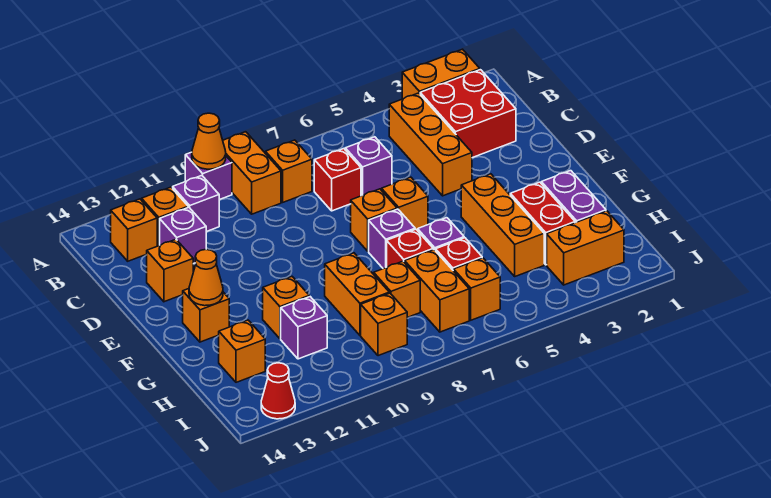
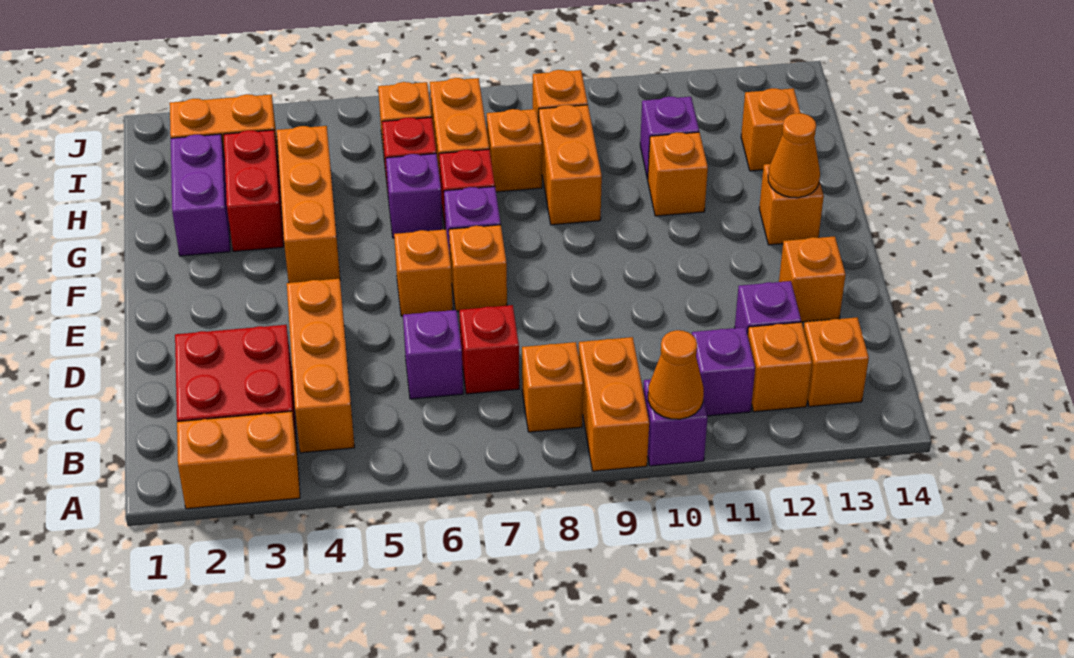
red cone J13 level 1 -> none

